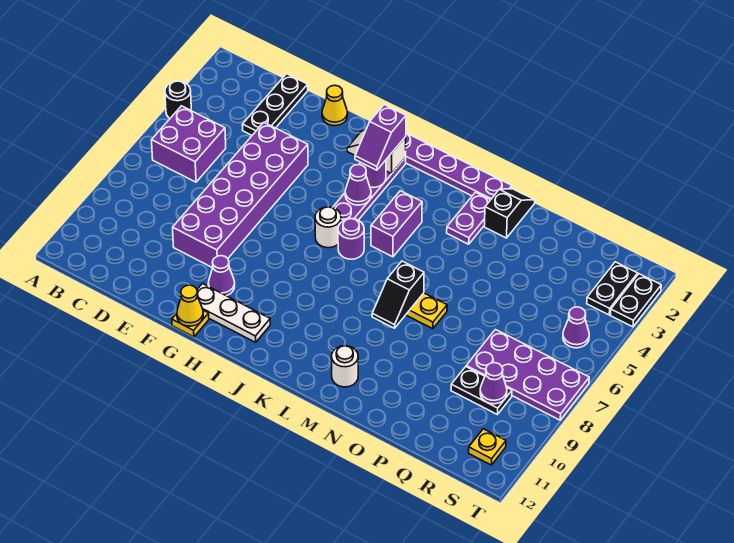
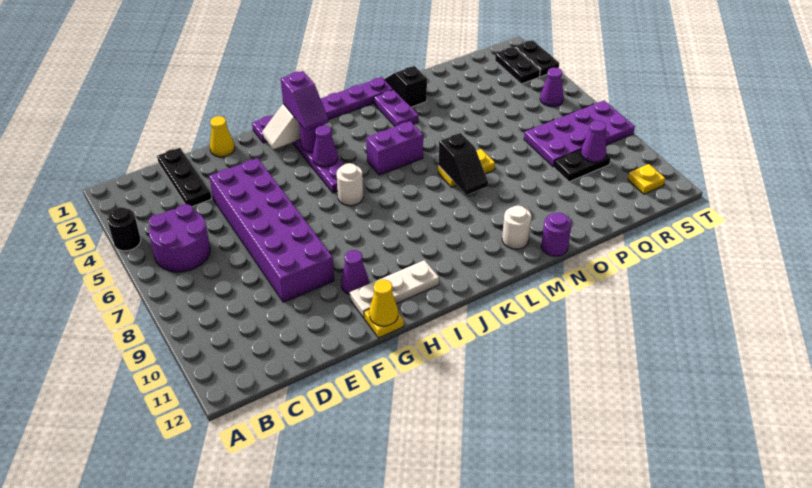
purple brick B5:C6 level 1 -> purple round brick B5:C6 level 1
purple round brick J6 level 1 -> purple round brick N12 level 1
purple brick K4:K5 level 1 -> purple brick K5:L5 level 1

